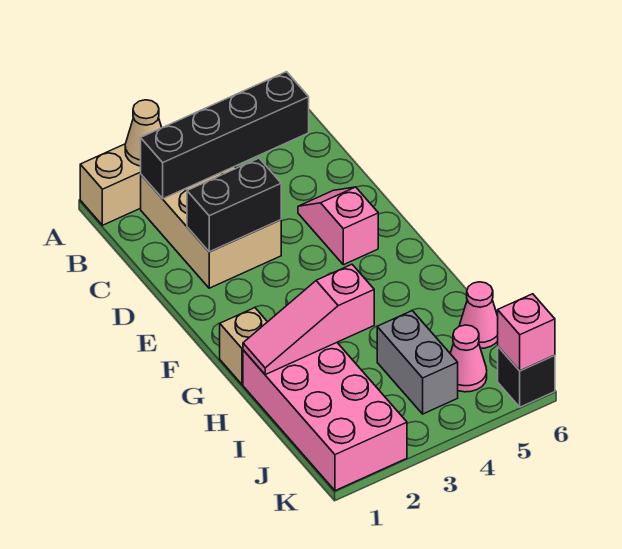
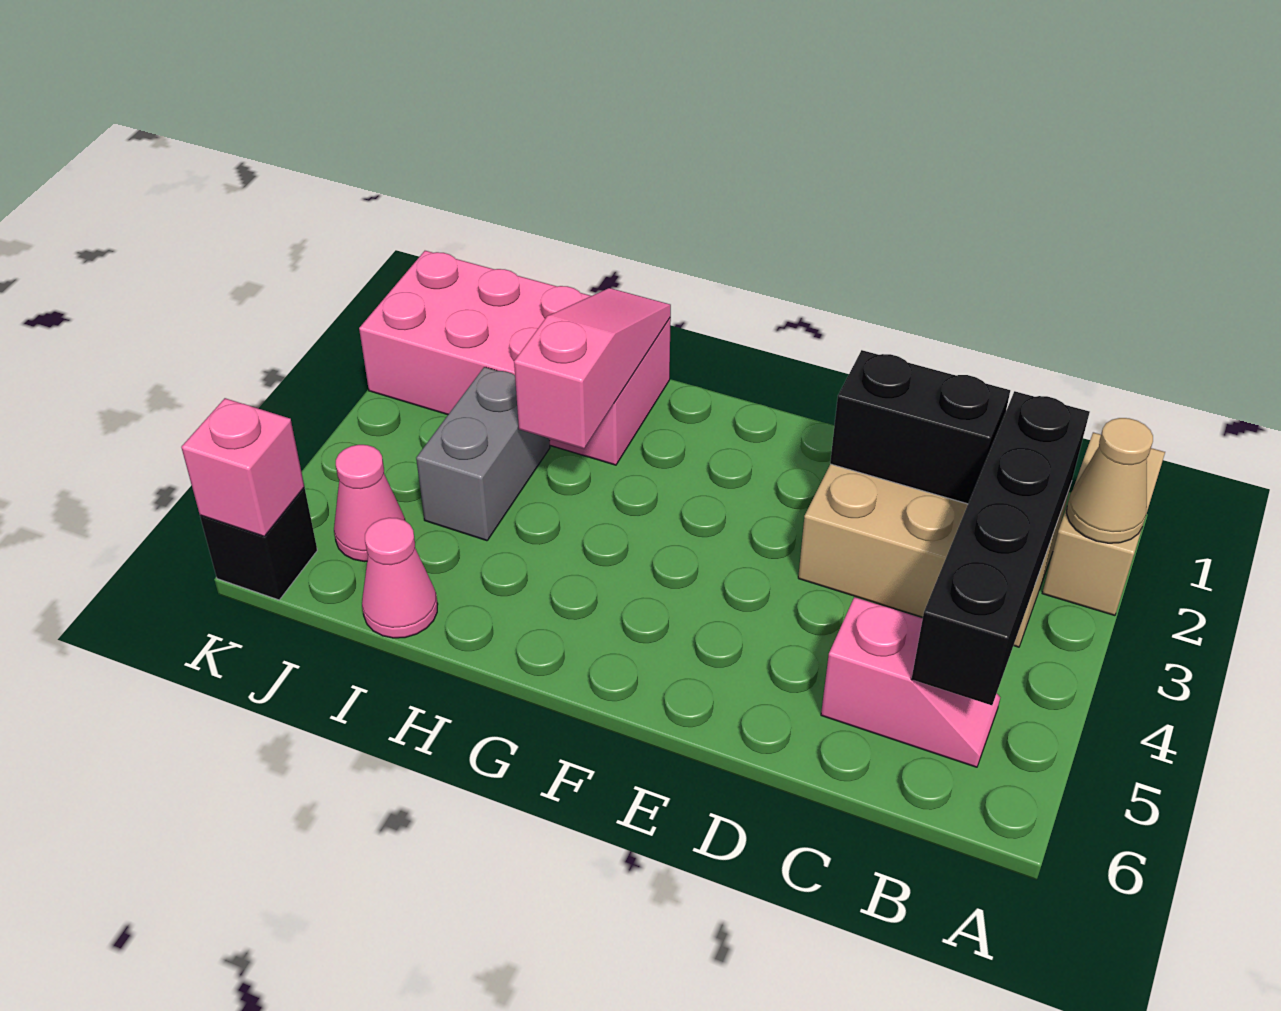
black brick D2:D3 level 2 -> black brick C2:D2 level 2
pink slope D5:E5 level 1 top E -> pink slope B5:C5 level 1 top C
tan brick G1 level 1 -> none
grey brick I4:J4 level 1 -> grey brick I3:I4 level 1

